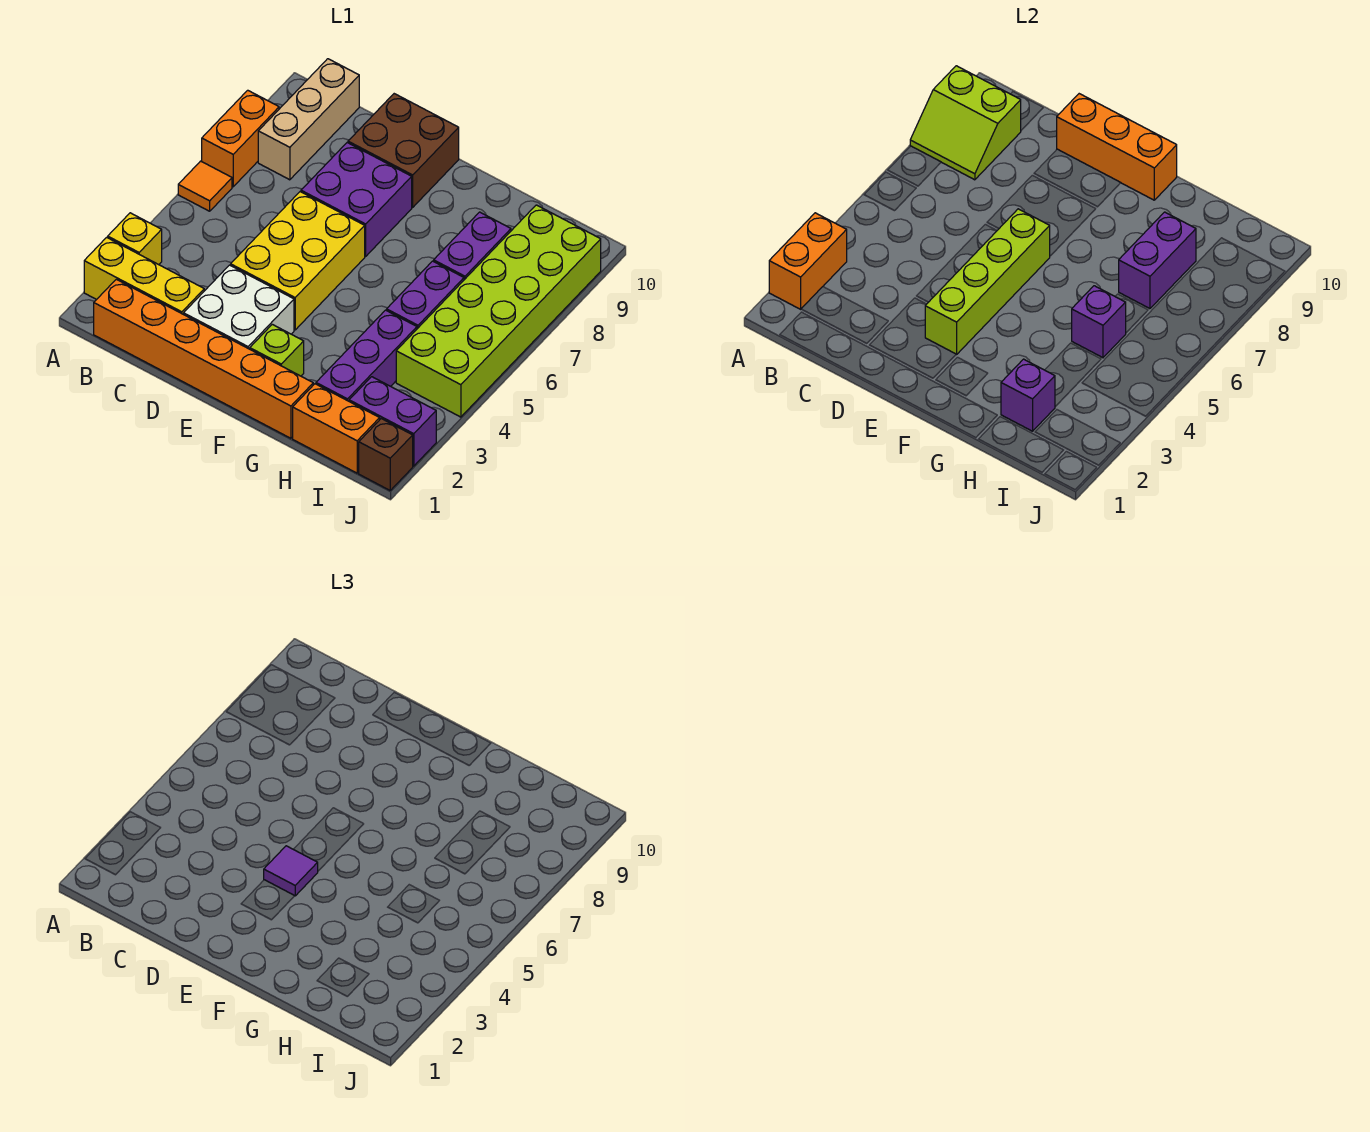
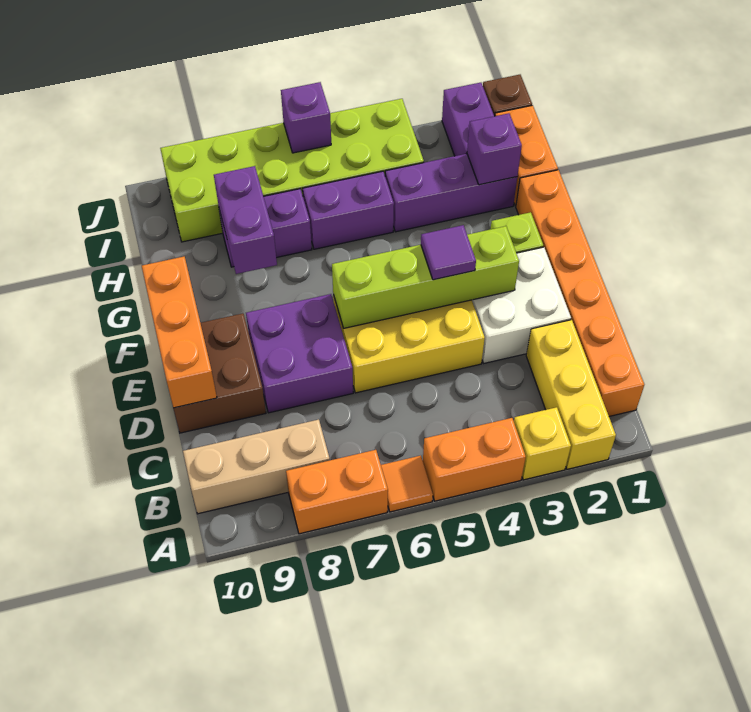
orange brick A2:A3 level 2 -> orange brick A4:A5 level 1
lime slope A8:B9 level 2 top 9 -> none
purple brick H5 level 2 -> purple brick J6 level 2
purple brick H7:H8 level 2 -> purple brick G8:H8 level 2

